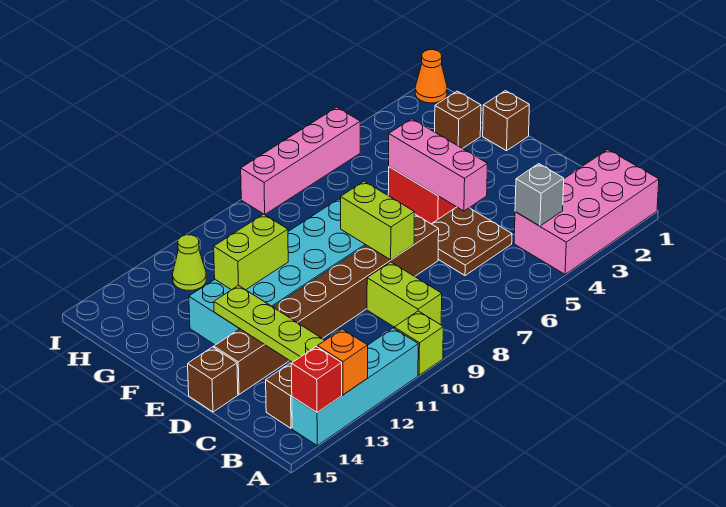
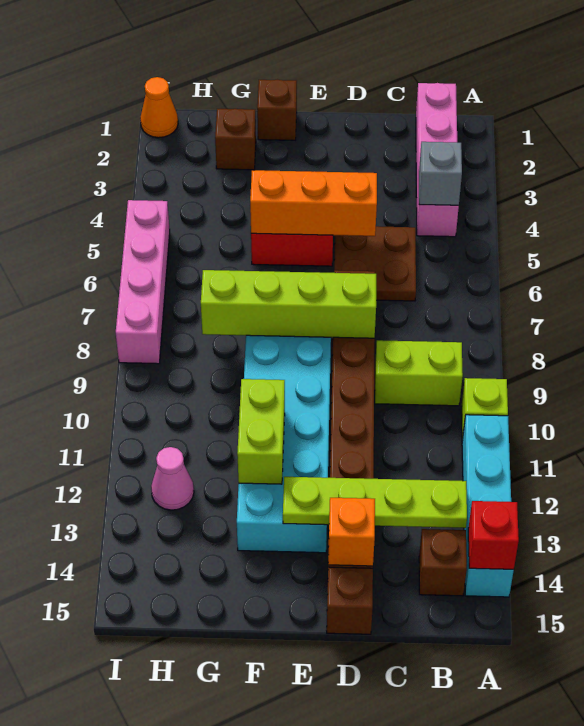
pink brick A1:B4 level 1 -> pink brick B1:B4 level 1
orange brick A13 level 2 -> orange brick D14 level 2
pink brick D5:F5 level 2 -> orange brick D5:F5 level 2
lime brick D8:E8 level 2 -> lime brick D8:G8 level 2
lime cone H12 level 1 -> pink cone H12 level 1

